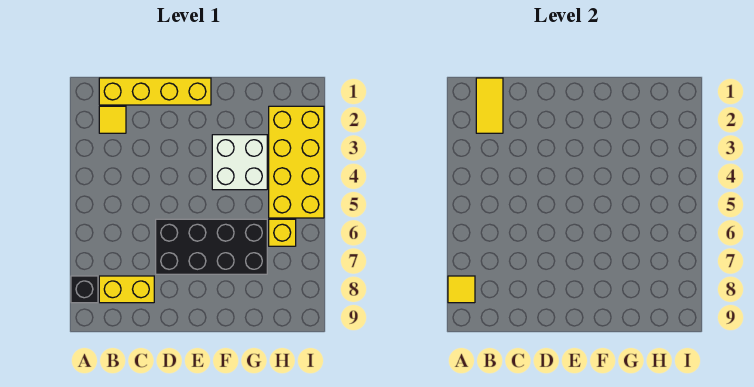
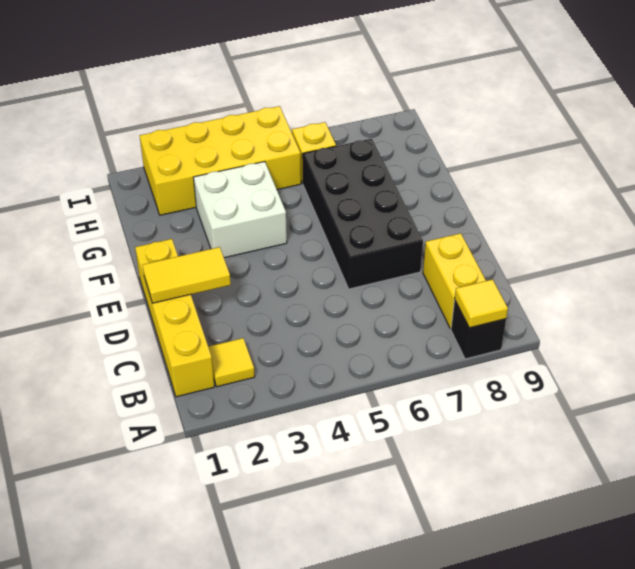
yellow tile B1:B2 level 2 -> yellow tile D1:D2 level 2

